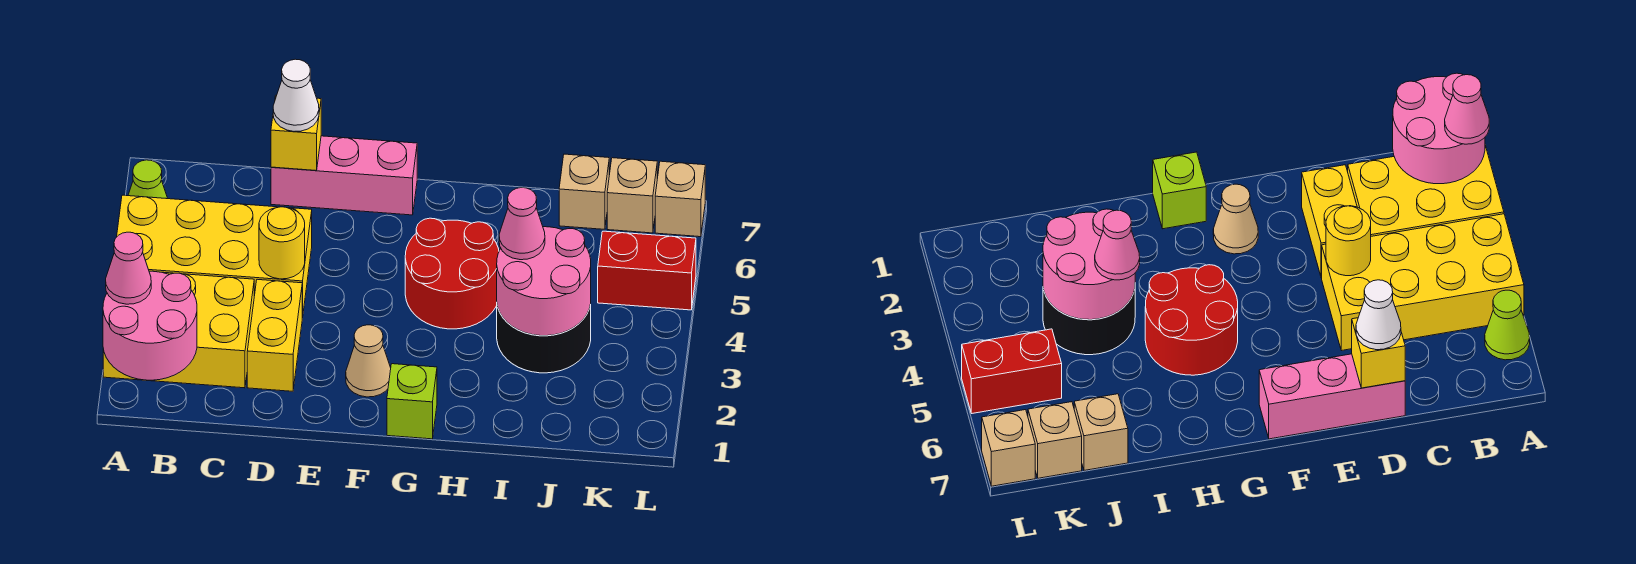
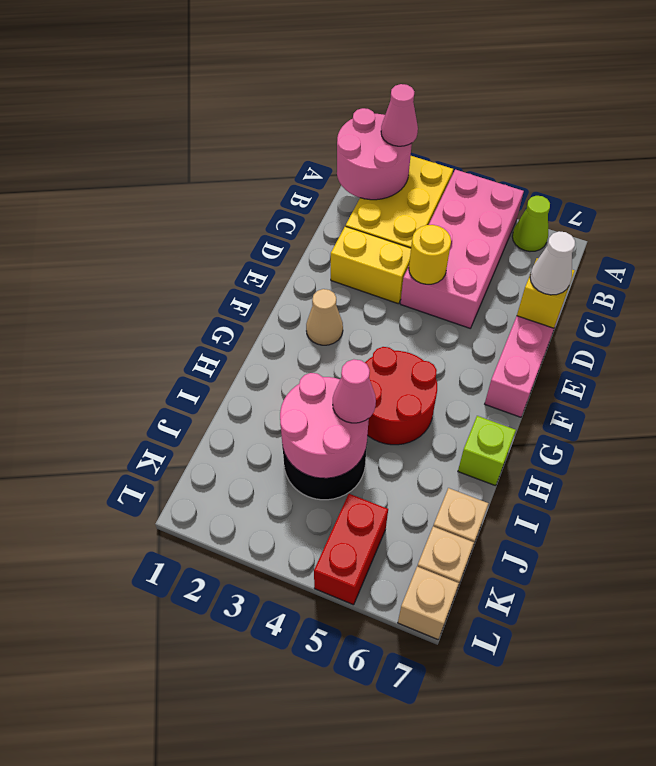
yellow brick A4:D5 level 1 -> pink brick A4:D5 level 1
lime brick G1 level 1 -> lime brick H7 level 1

